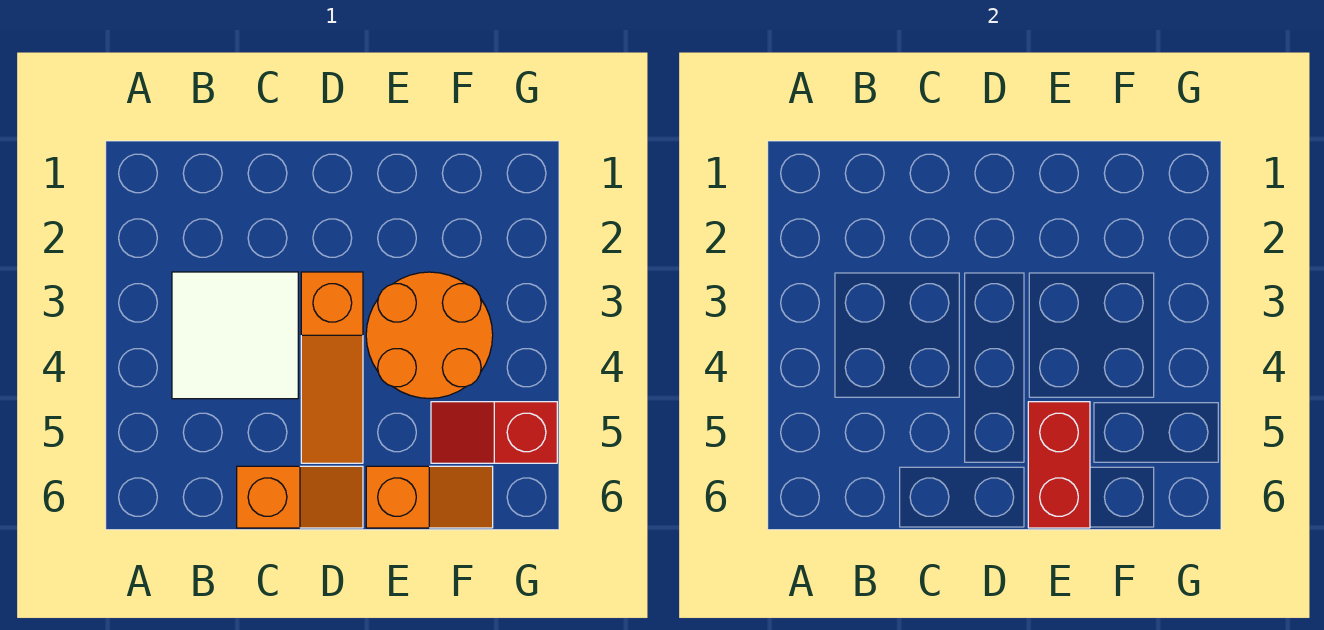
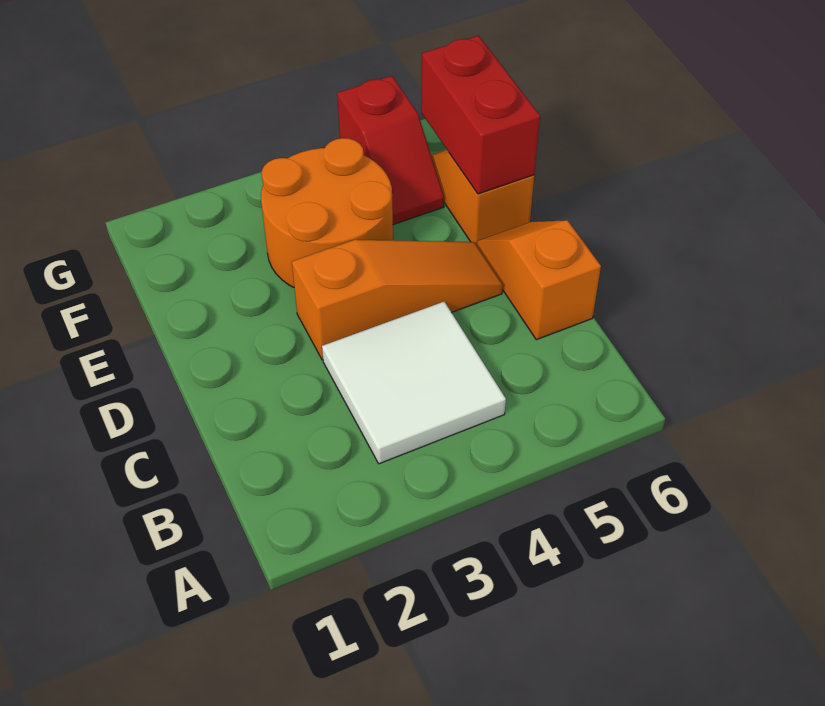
red brick E5:E6 level 2 -> red brick E6:F6 level 2

